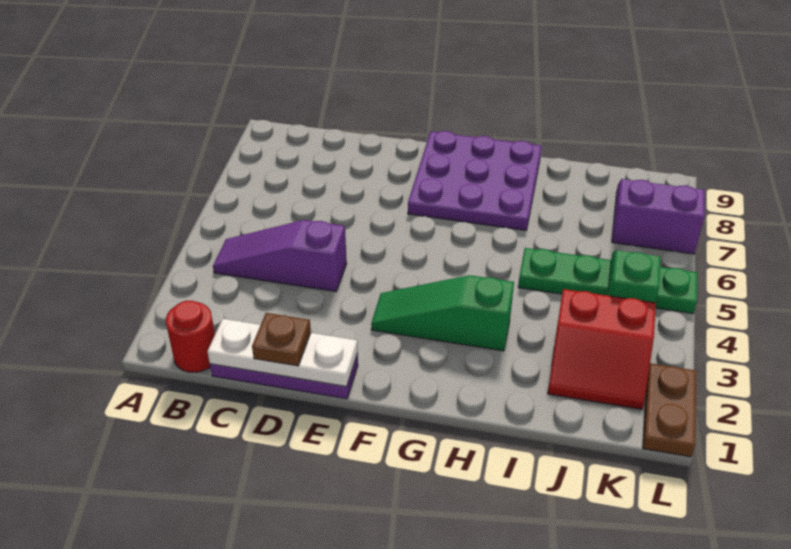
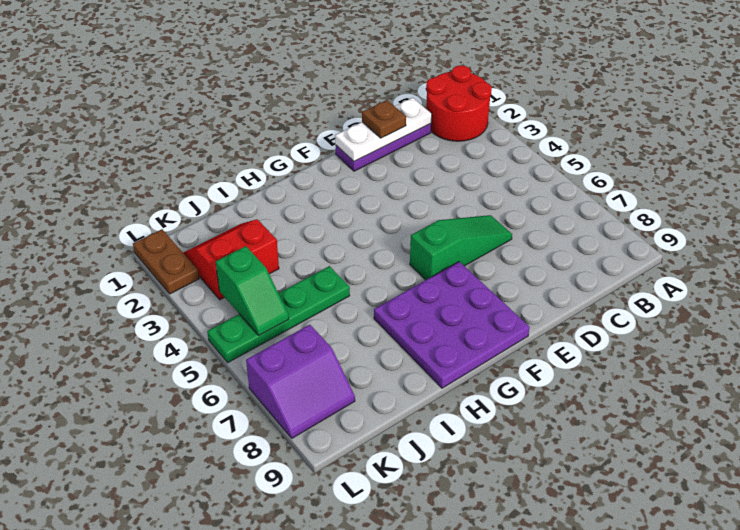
red round brick B1 level 1 -> red round brick A1:B2 level 1
purple slope B4:D4 level 1 top D -> none
green slope F3:H3 level 1 top H -> green slope D6:F6 level 1 top F

